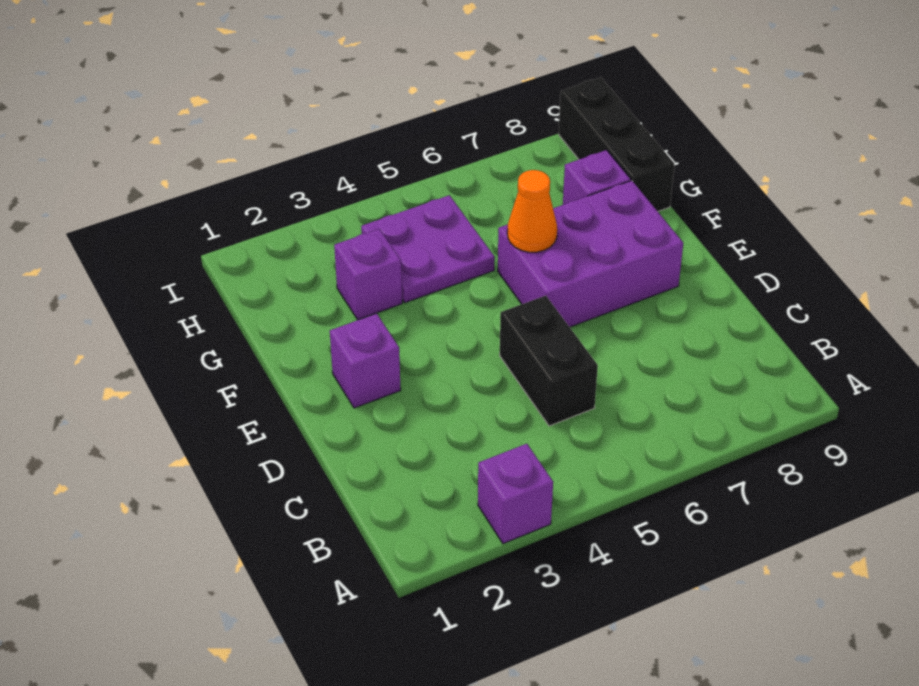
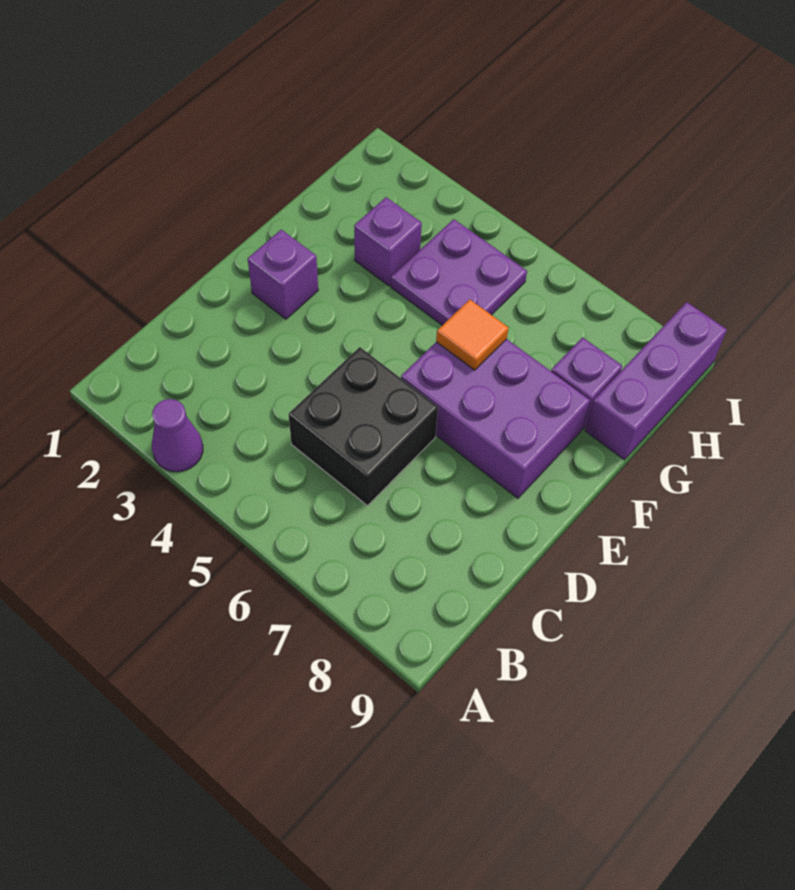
purple brick A3 level 1 -> purple cone A3 level 1
black brick C5:D5 level 1 -> black brick C5:D6 level 1
orange cone F6 level 2 -> orange tile F6 level 2
black brick G9:I9 level 1 -> purple brick G9:I9 level 1

